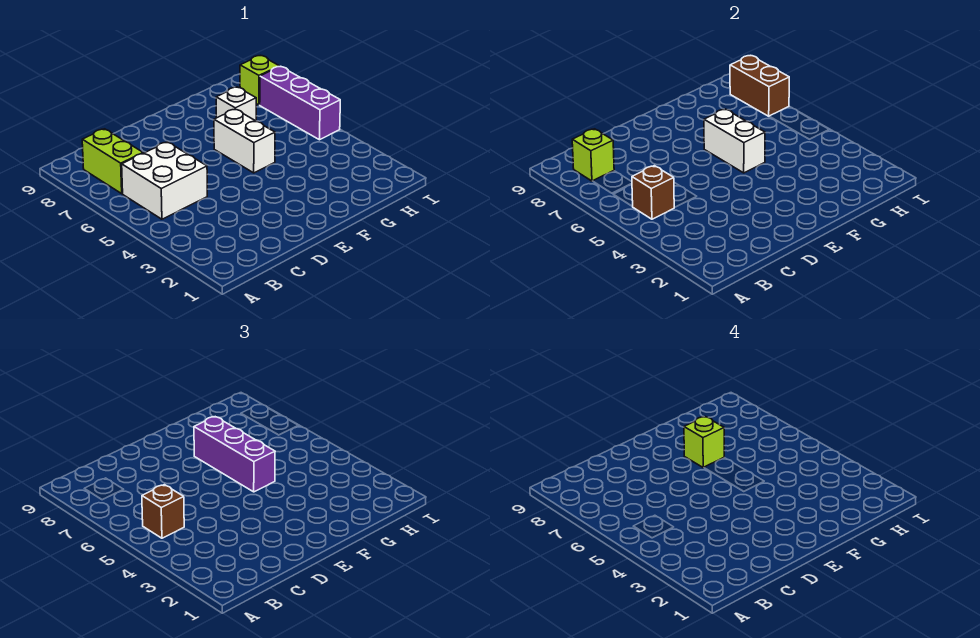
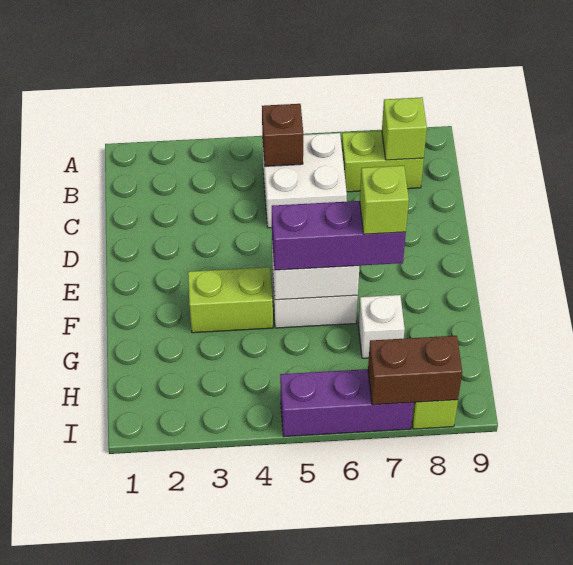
brown brick B5 level 3 -> none
none -> lime brick F3:F4 level 1

